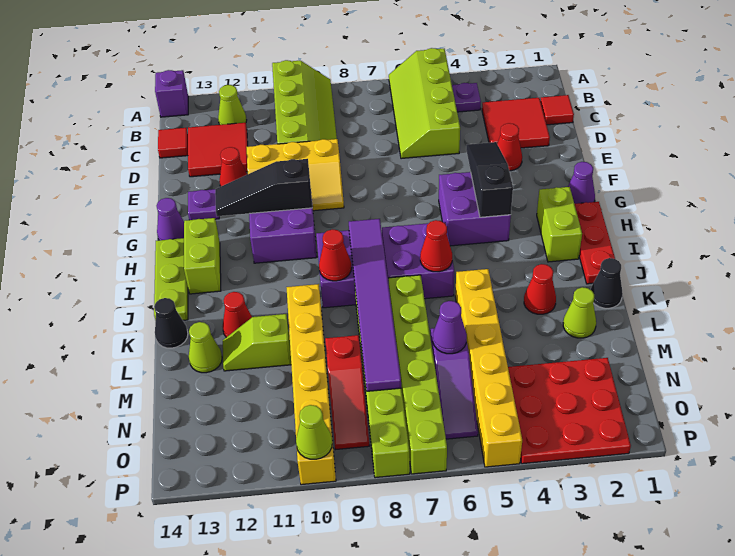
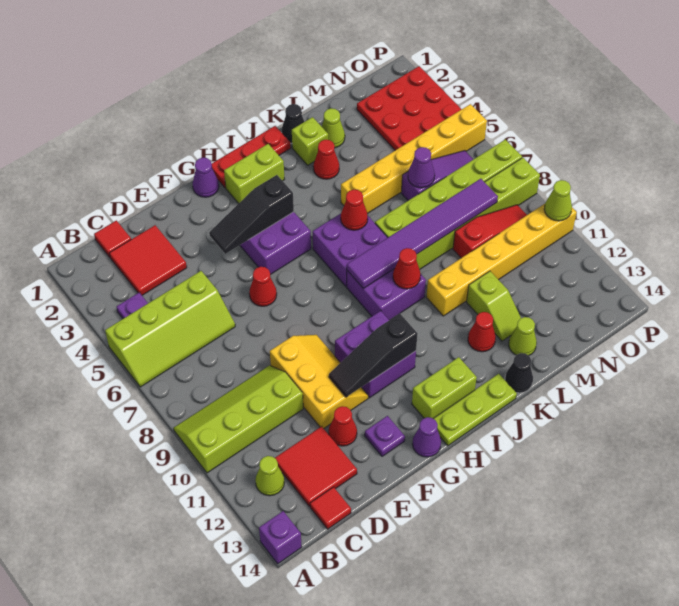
red cone E3 level 1 -> red cone F6 level 1
black slope G10:G12 level 2 top 10 -> black slope F11:H11 level 2 top H
none -> lime brick K2 level 1

